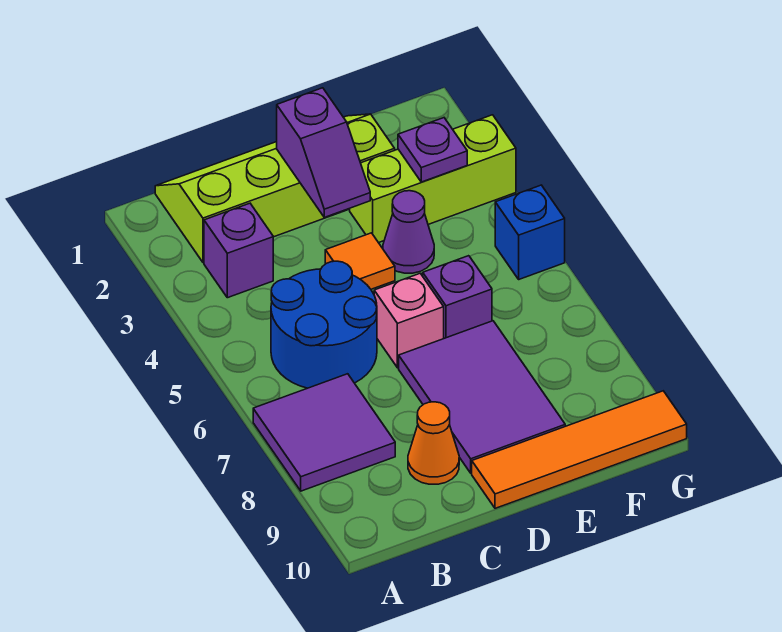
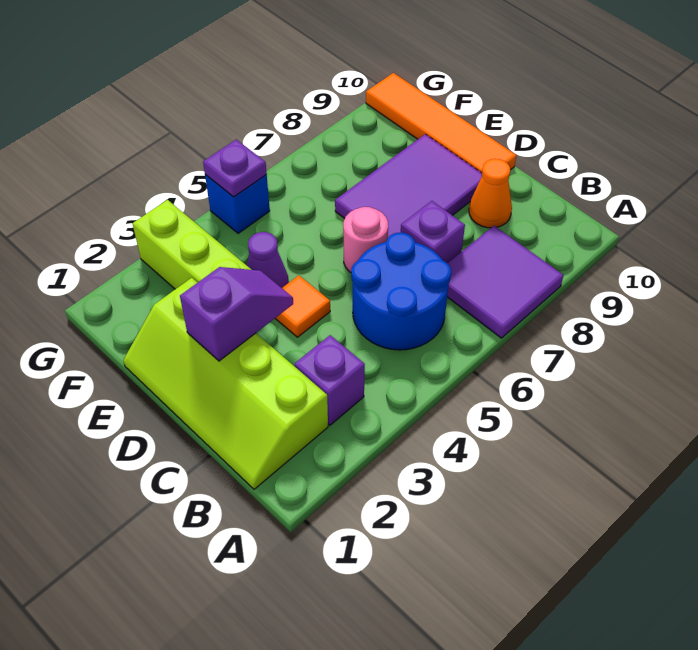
pink brick D6 level 1 -> pink round brick D6 level 1
purple brick E6 level 1 -> purple brick C7 level 1
purple plate F3 level 2 -> purple plate G5 level 2

